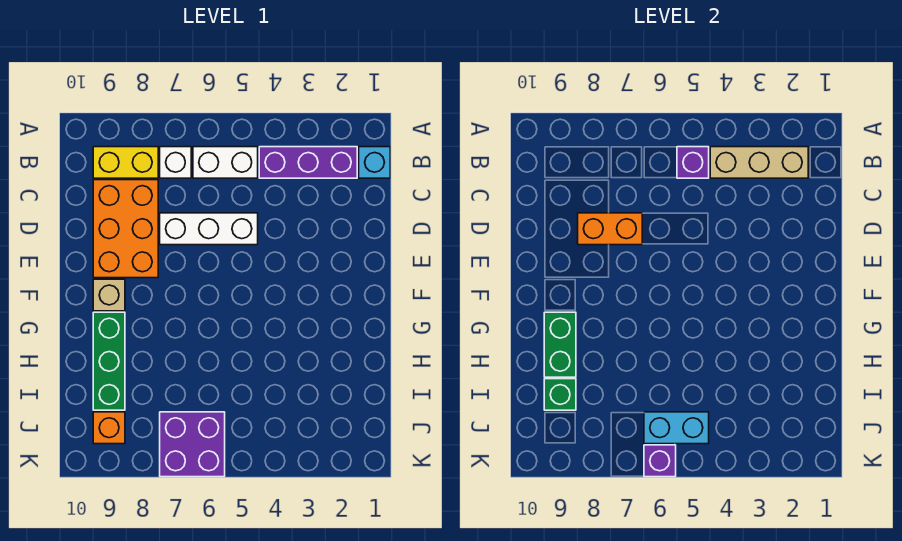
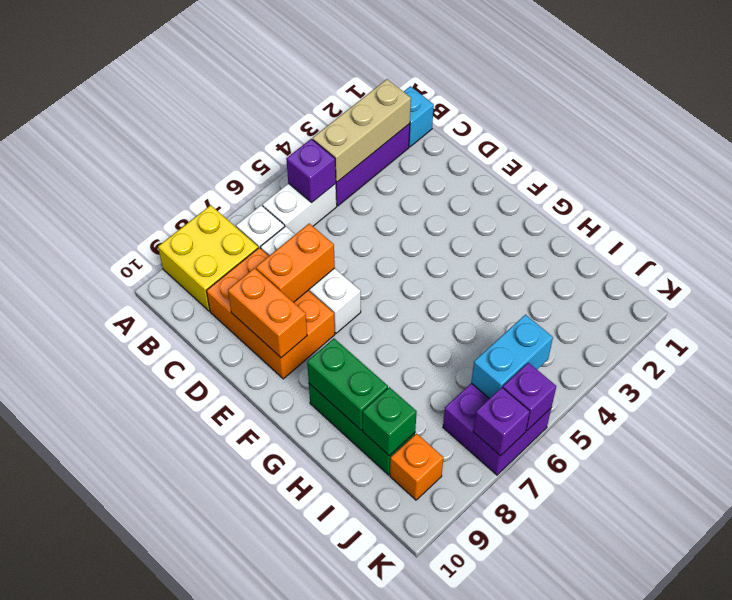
yellow brick B8:B9 level 1 -> yellow brick A8:B9 level 1
white brick D5:D7 level 1 -> white brick C7:E7 level 1
none -> orange brick D9:E9 level 2
tan brick F9 level 1 -> none
none -> purple brick K7 level 2

